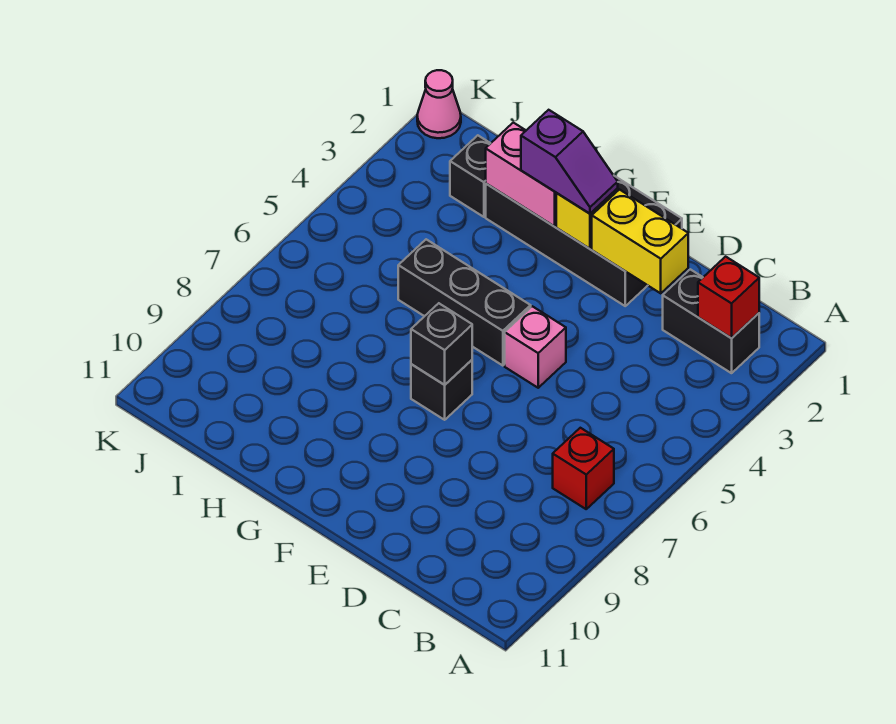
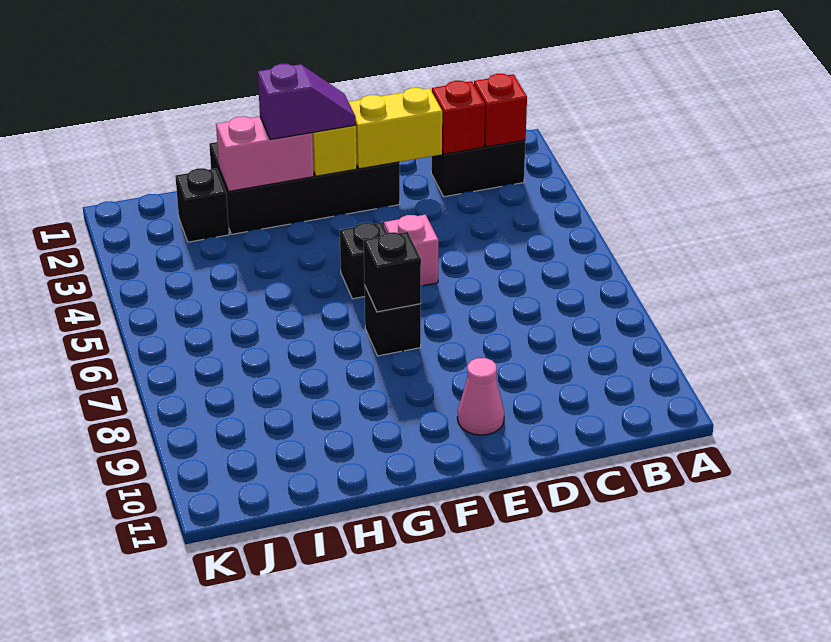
red brick B7 level 1 -> red brick C2 level 2
black brick F5:H5 level 1 -> black brick F5 level 1
pink cone K1 level 1 -> pink cone E10 level 1

